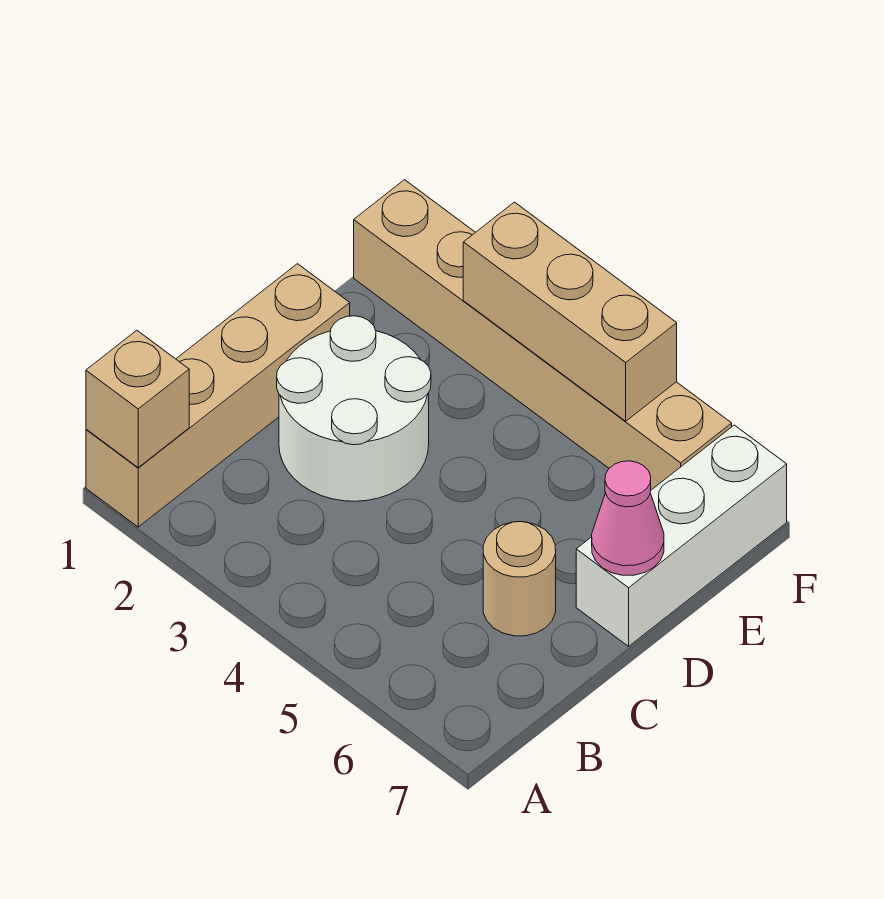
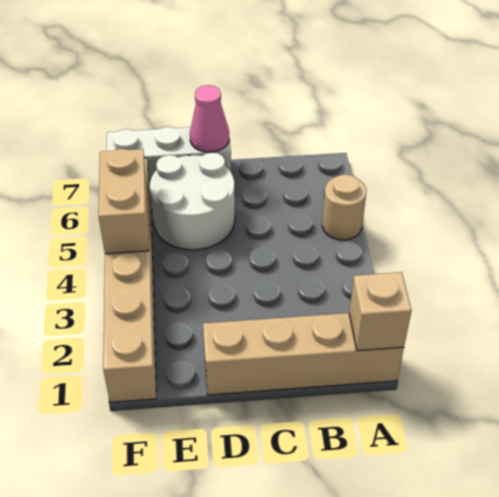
white round brick C2:D3 level 1 -> white round brick D5:E6 level 1
tan round brick C6 level 1 -> tan round brick A5 level 1
tan brick F3:F5 level 2 -> tan brick F4:F5 level 2

